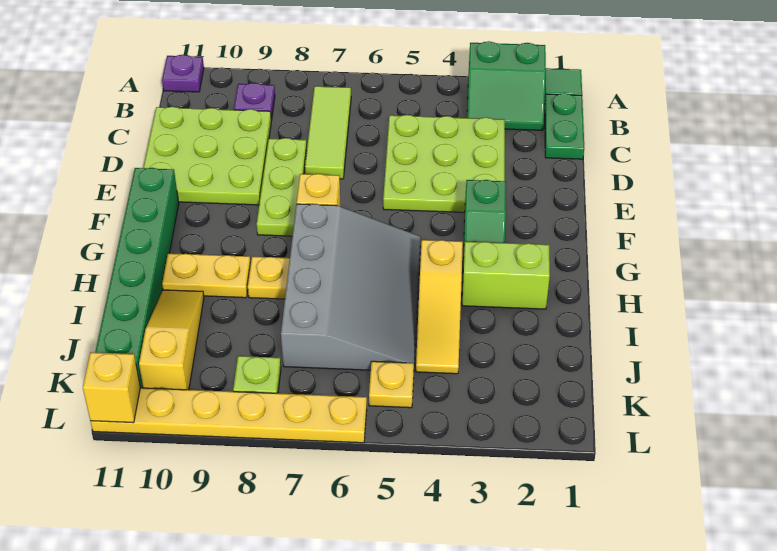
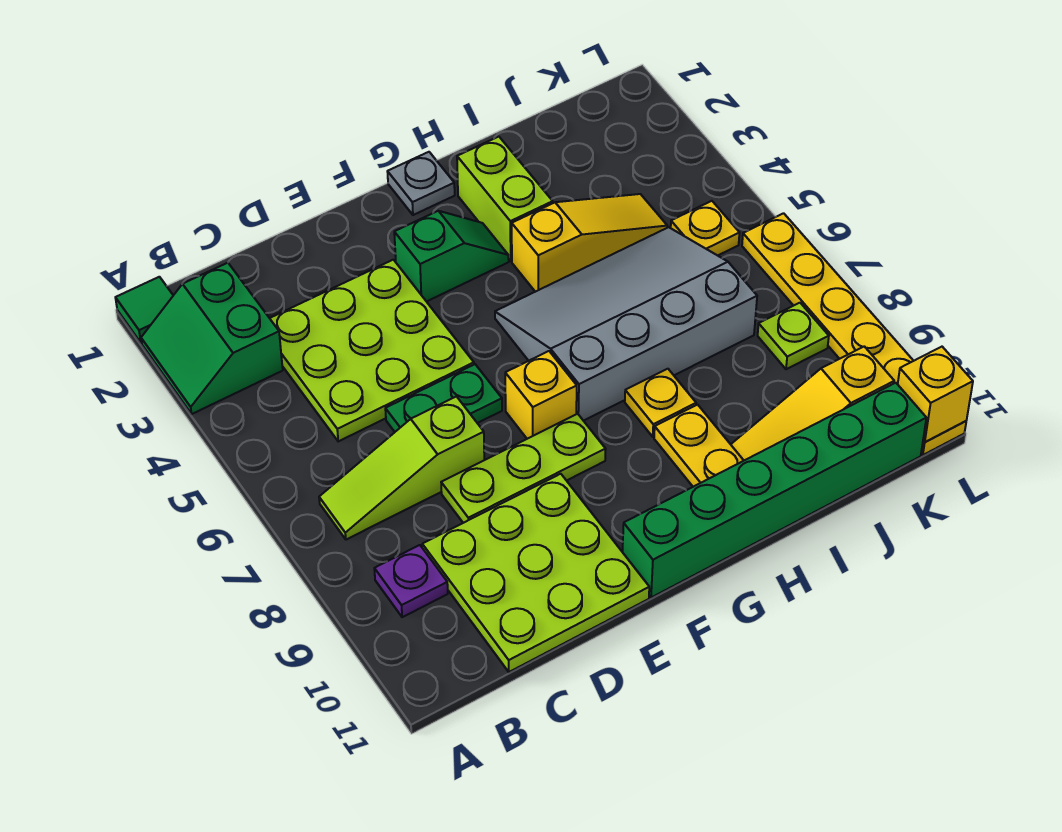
green slope A2:B3 level 1 top A -> green slope A2:B3 level 1 top B
purple plate A11 level 1 -> none
green plate B1:C1 level 1 -> green plate D6:E6 level 1
lime tile B7:D7 level 1 -> lime slope B7:D7 level 1 top D
none -> grey plate G1 level 1

